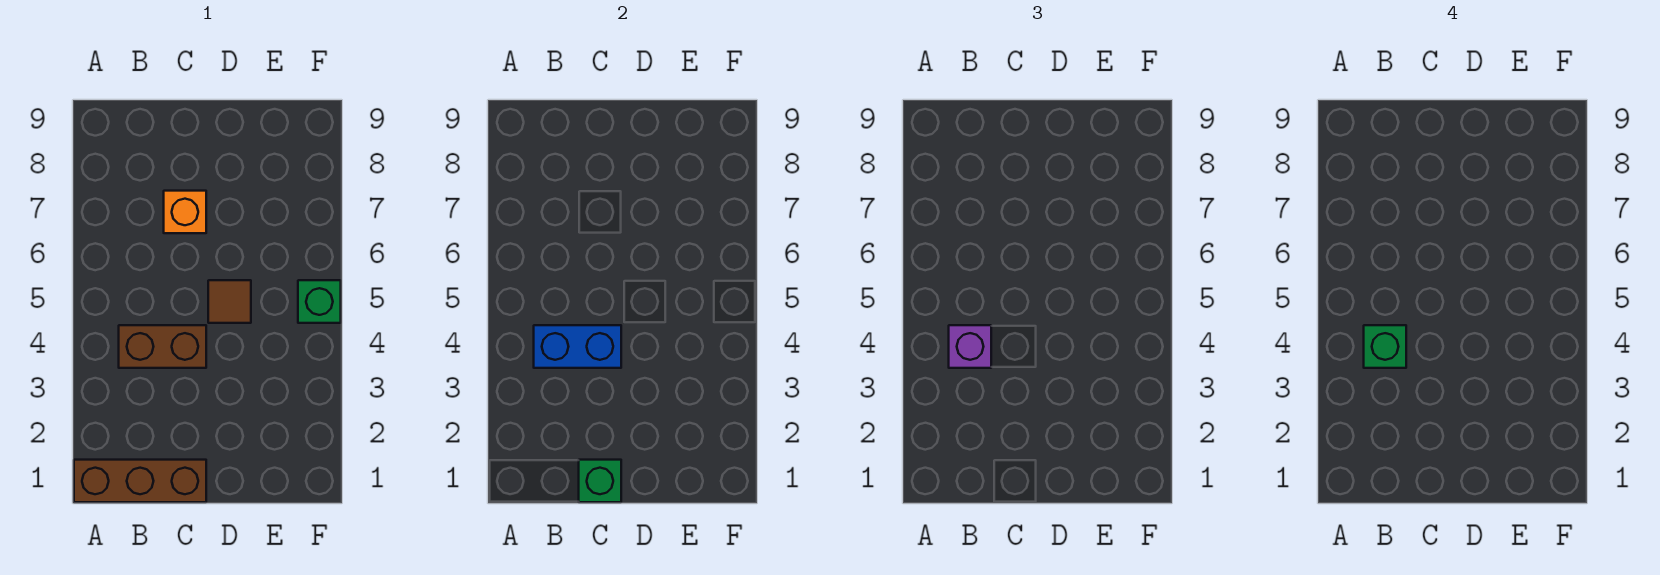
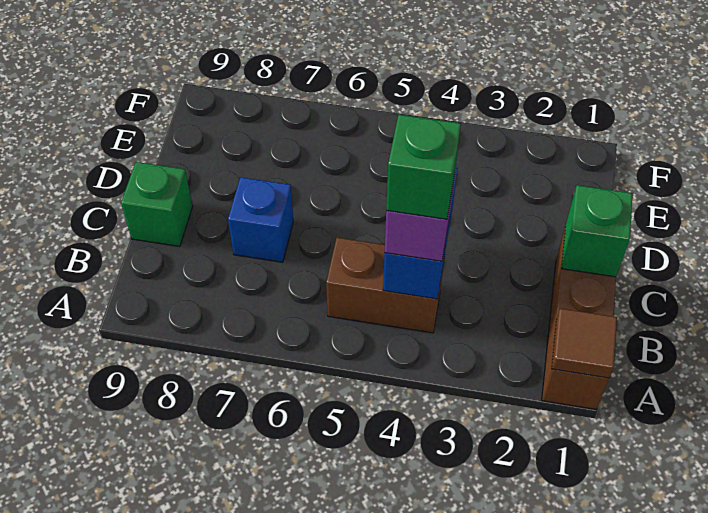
brown brick B4:C4 level 1 -> brown brick B4:B5 level 1
orange brick C7 level 1 -> blue brick C7 level 1
brown tile D5 level 1 -> brown tile A1 level 2
green brick F5 level 1 -> green brick C9 level 1

